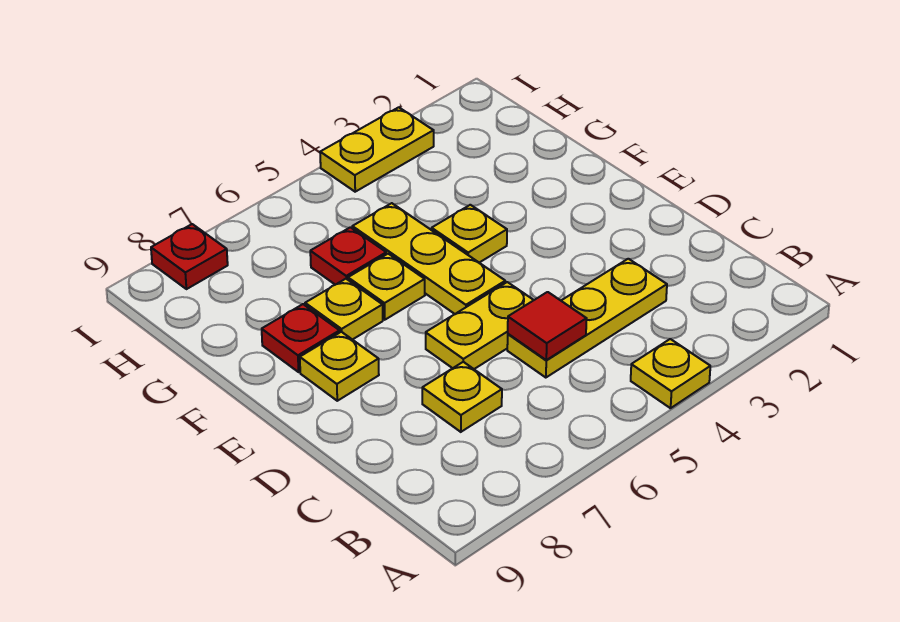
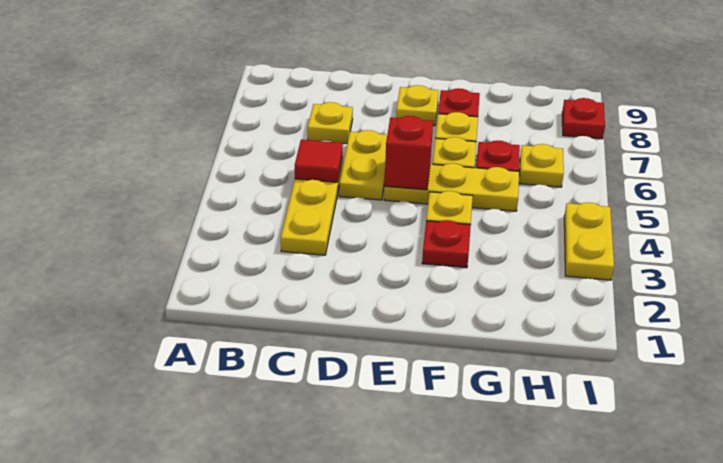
yellow plate A4 level 1 -> yellow plate H6 level 1
none -> red brick E5 level 2
none -> red plate F3 level 1

